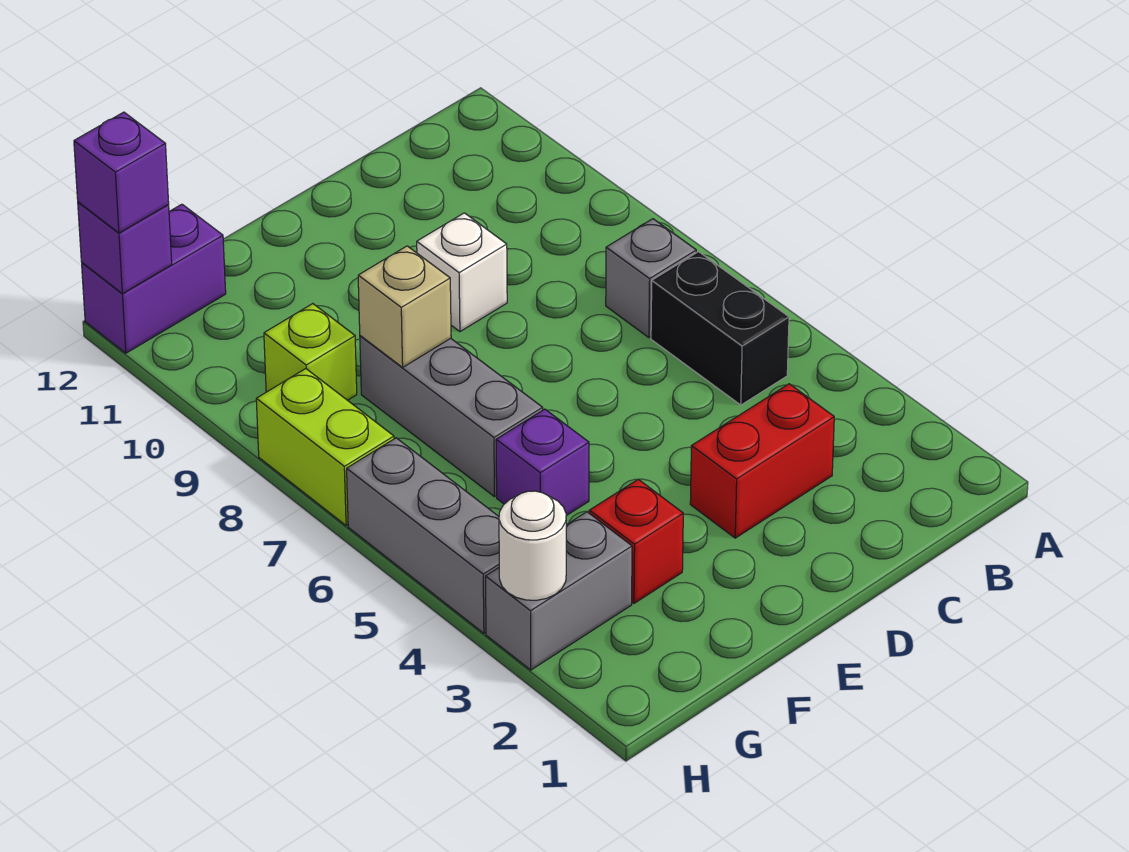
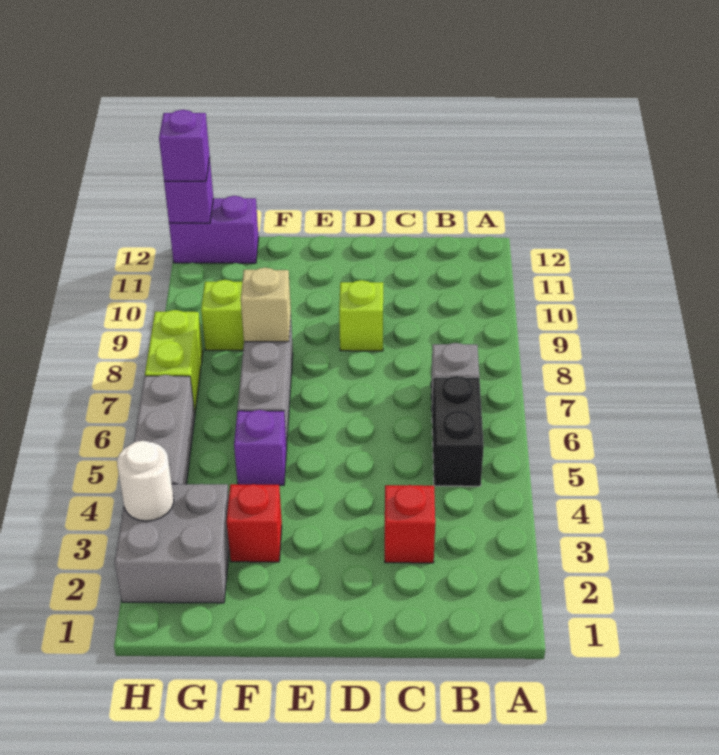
red brick C3:D3 level 1 -> red brick C3 level 1
white brick D9 level 1 -> lime brick D9 level 1
grey brick G3:H3 level 1 -> grey brick G2:H3 level 1

